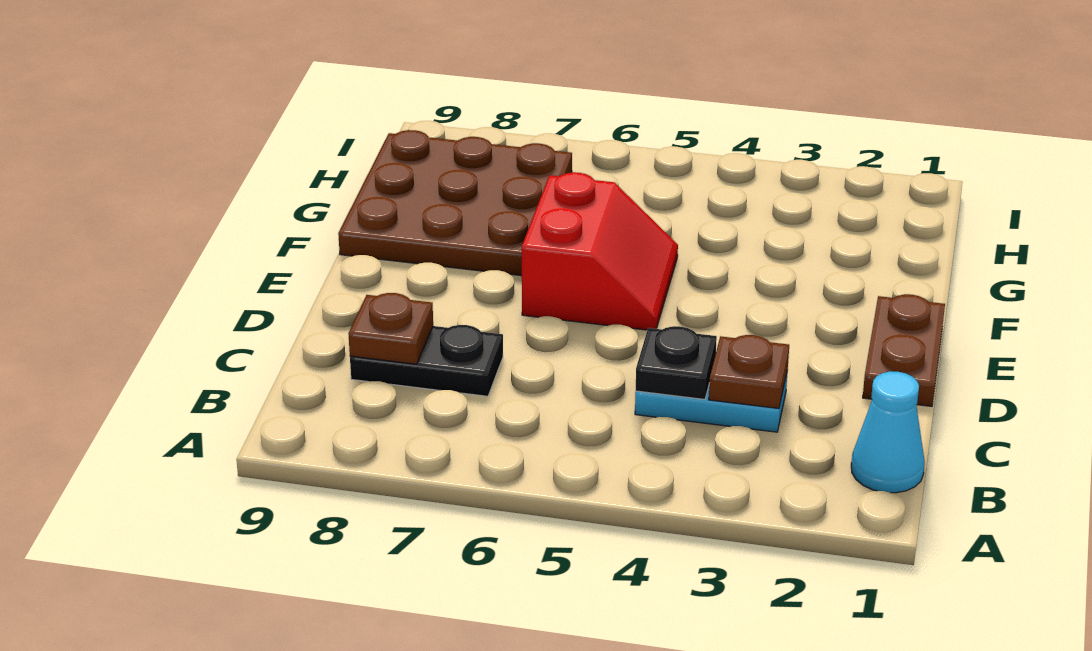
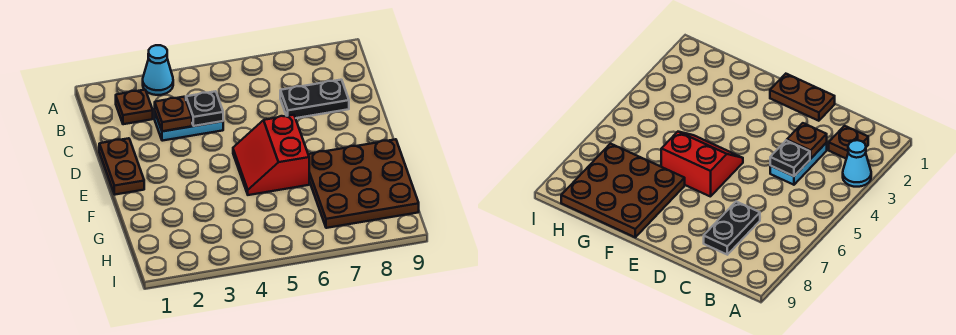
cyan cone B1 level 1 -> cyan cone A3 level 1
brown plate C8 level 2 -> brown plate B2 level 1

